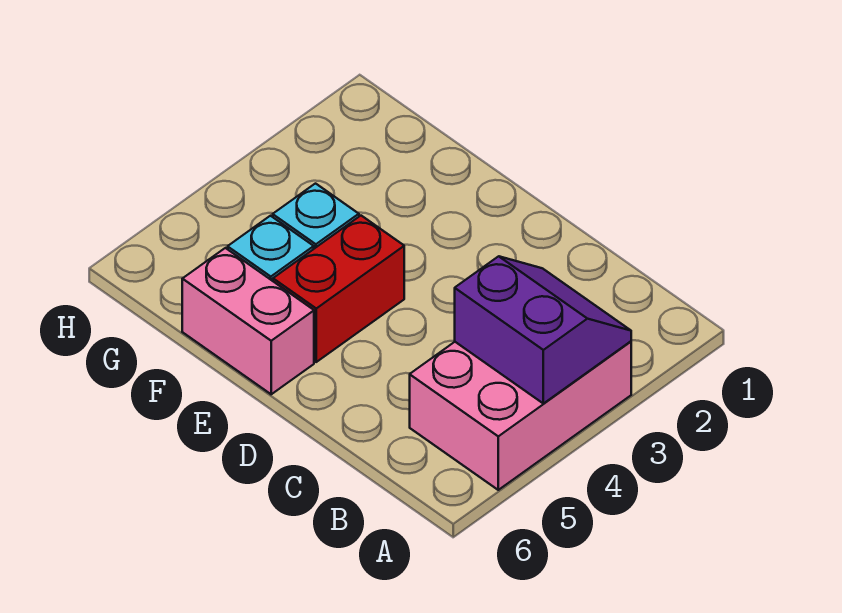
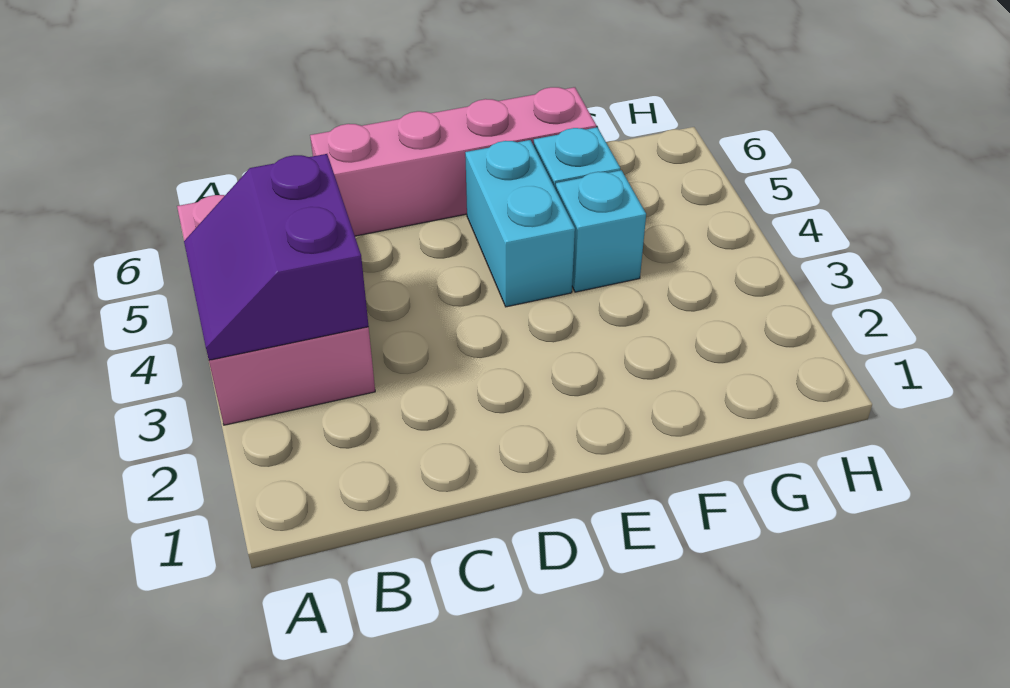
purple slope A3:B4 level 2 top 4 -> purple slope A3:B4 level 2 top B
red brick E4:E5 level 1 -> cyan brick E4:E5 level 1
pink brick E6:F6 level 1 -> pink brick C6:F6 level 1

